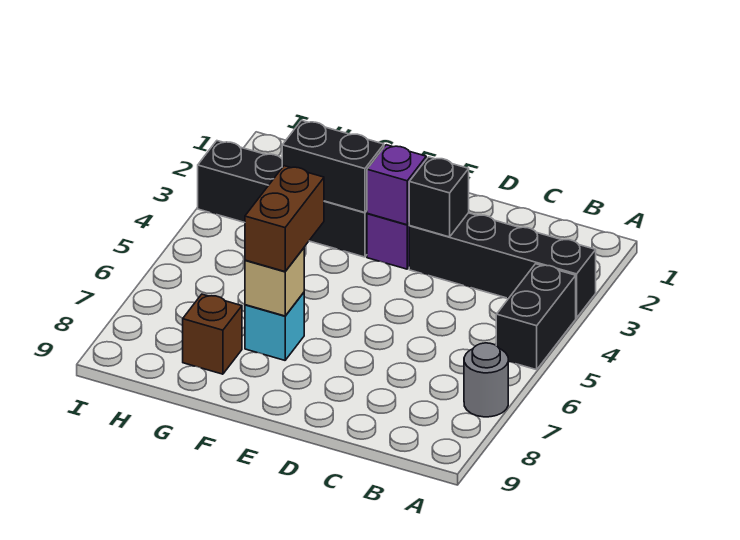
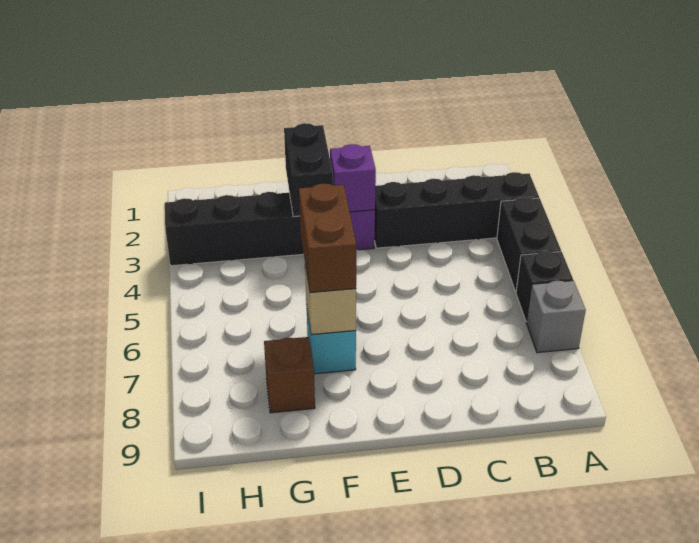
grey round brick A7 level 1 -> grey brick A7 level 1
black brick D3 level 2 -> black brick A6 level 1
black brick F3:G3 level 2 -> black brick F2:F3 level 2

